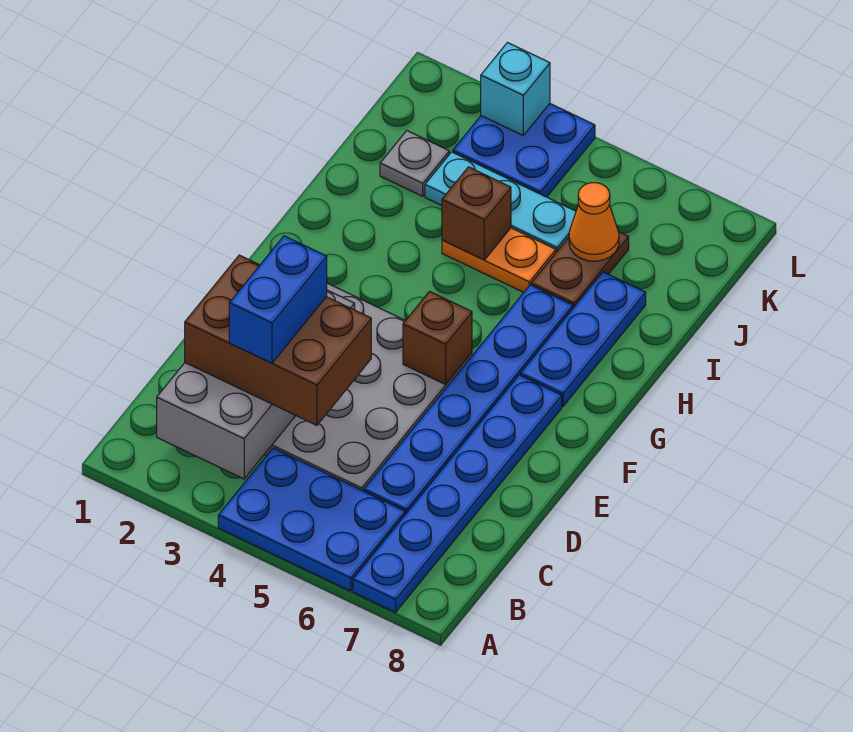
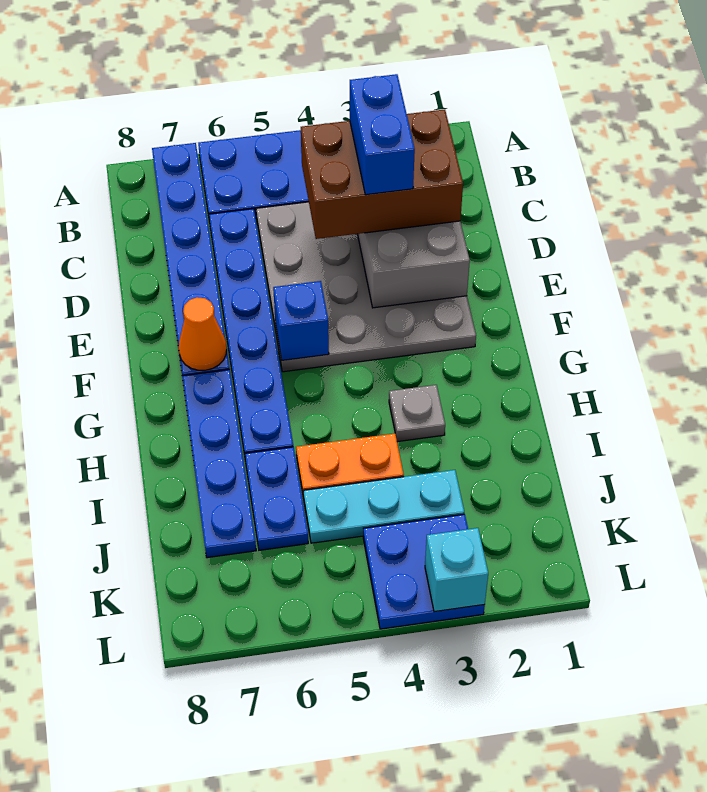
brown brick F5 level 2 -> blue brick F5 level 2
blue plate G7:I7 level 1 -> blue plate G7:J7 level 1
brown brick I4 level 2 -> none
brown plate I6:J6 level 1 -> blue plate I6:J6 level 1
grey plate J2 level 1 -> grey plate H3 level 1
orange cone J6 level 2 -> orange cone F7 level 2

